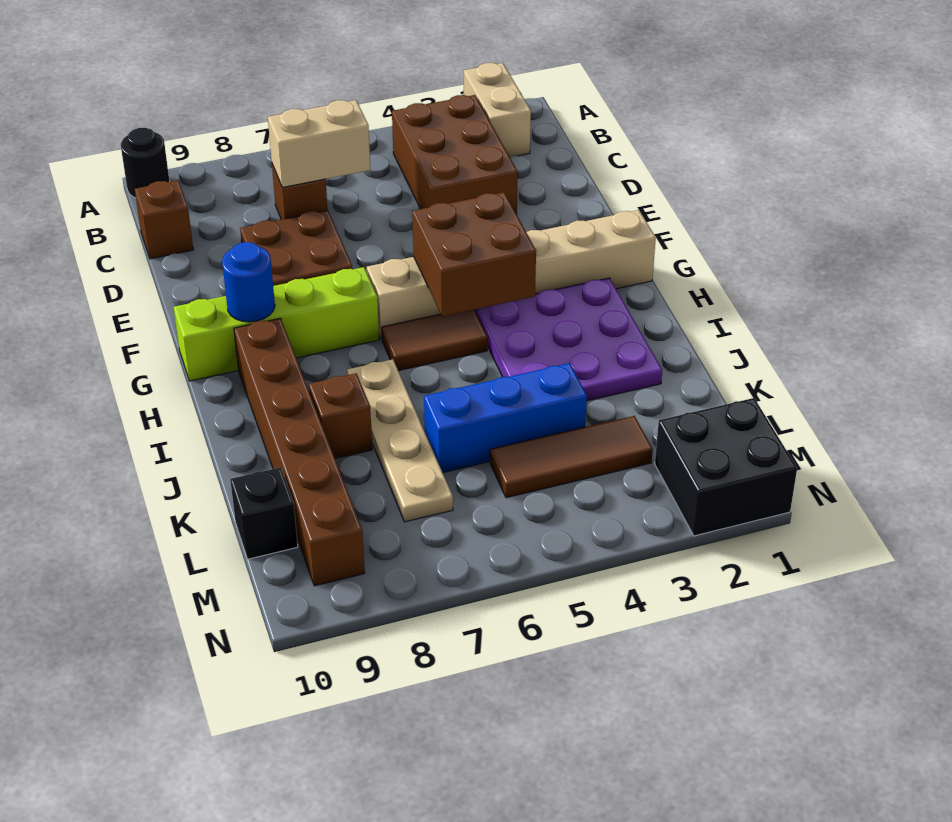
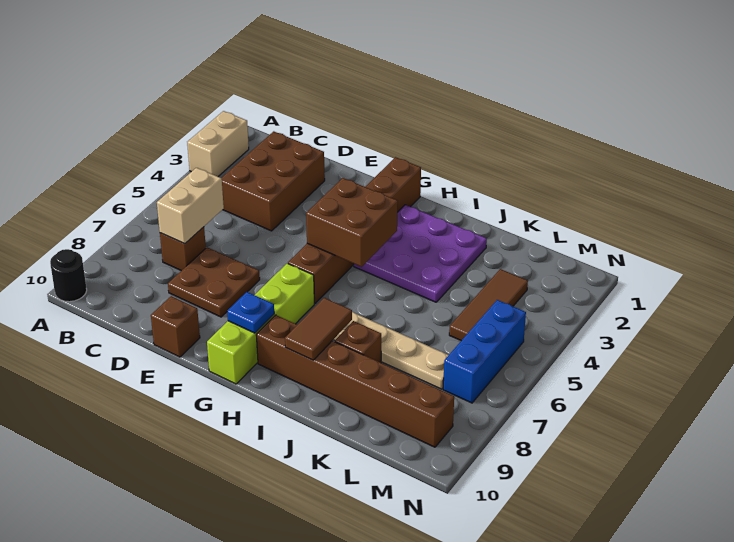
tan brick A2:B2 level 1 -> tan brick A2:A3 level 1
brown brick B3:D4 level 1 -> brown brick C2:D4 level 1
brown brick C10 level 1 -> brown brick E10 level 1
tan brick G1:G6 level 1 -> brown brick G1:G6 level 1
blue round brick G9 level 2 -> blue plate G9 level 2
brown tile H5:H6 level 1 -> brown tile I8:I9 level 2
blue brick K4:K6 level 1 -> blue brick M5:M7 level 1
black brick L10 level 1 -> none
black brick M1:N2 level 1 -> none

